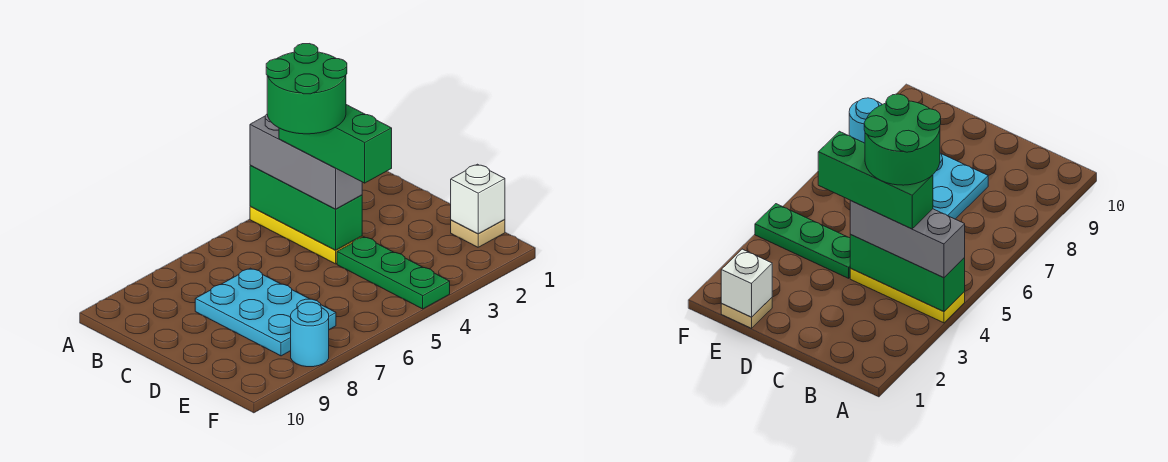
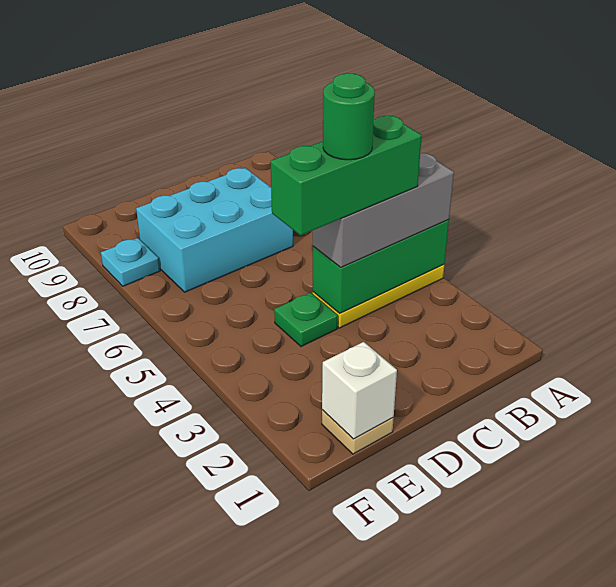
green round brick B4:C5 level 5 -> green round brick C4 level 5
cyan plate C7:E8 level 1 -> cyan brick C7:E8 level 1
green plate D4:F4 level 1 -> green plate D4 level 1
cyan round brick F8 level 1 -> cyan plate F8 level 1

